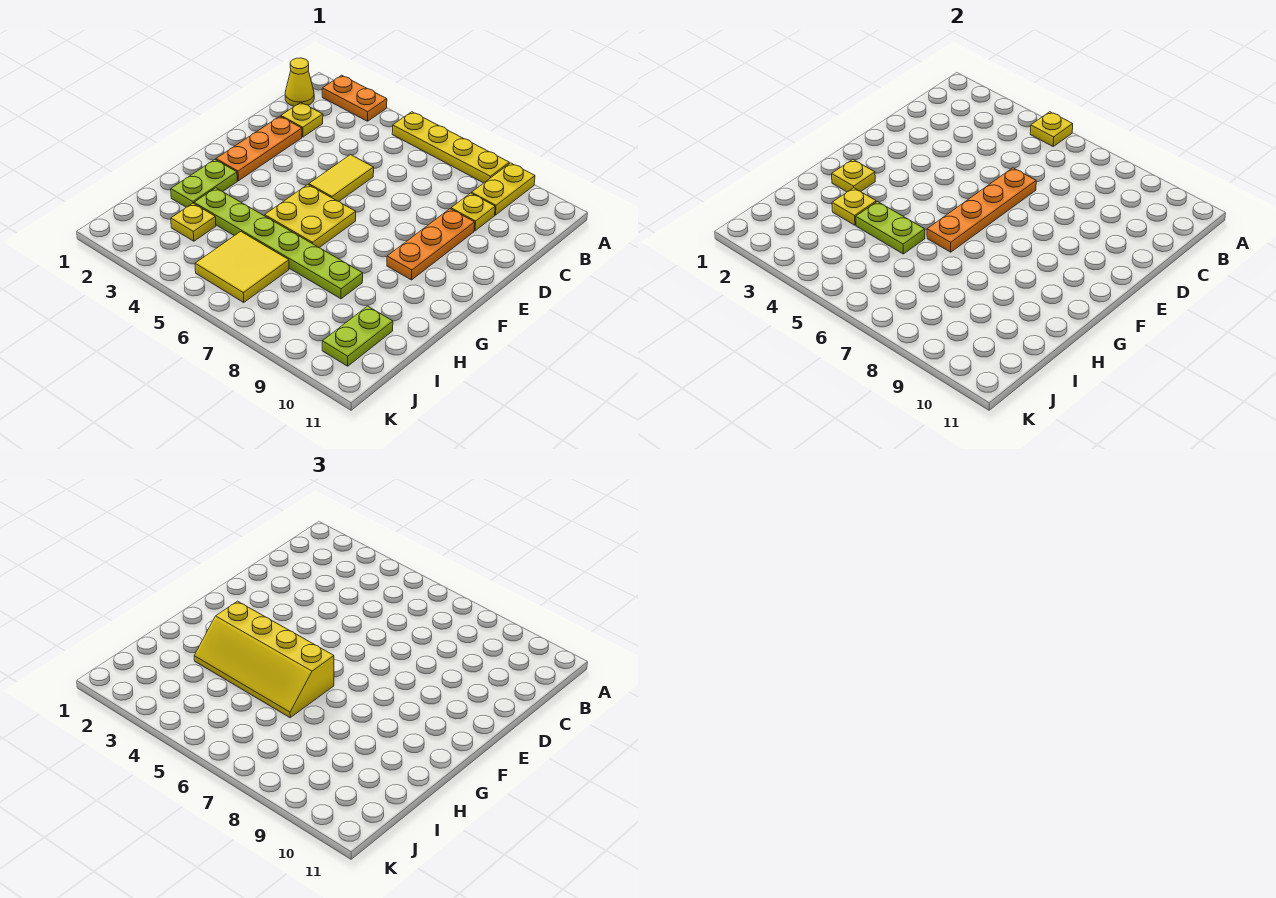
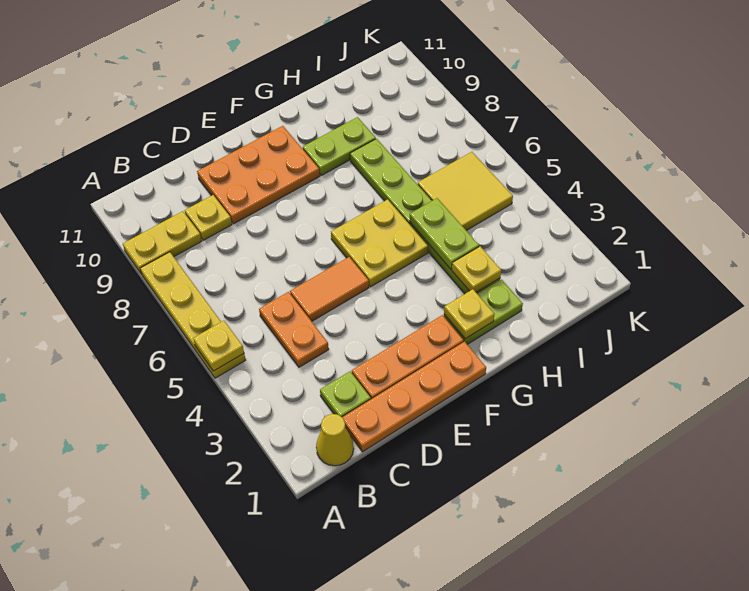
orange plate A2:A3 level 1 -> orange plate C4:C5 level 1
yellow plate C2 level 1 -> lime plate C2 level 1
yellow tile D5:E5 level 1 -> orange tile D5:E5 level 1
orange plate D6:G6 level 2 -> orange plate C1:F1 level 1
orange plate D9:F9 level 1 -> orange plate D9:F10 level 1
yellow slope G3:H6 level 3 top G -> none
yellow plate I3 level 1 -> none
lime plate I10:J10 level 1 -> lime plate G9:H9 level 1

